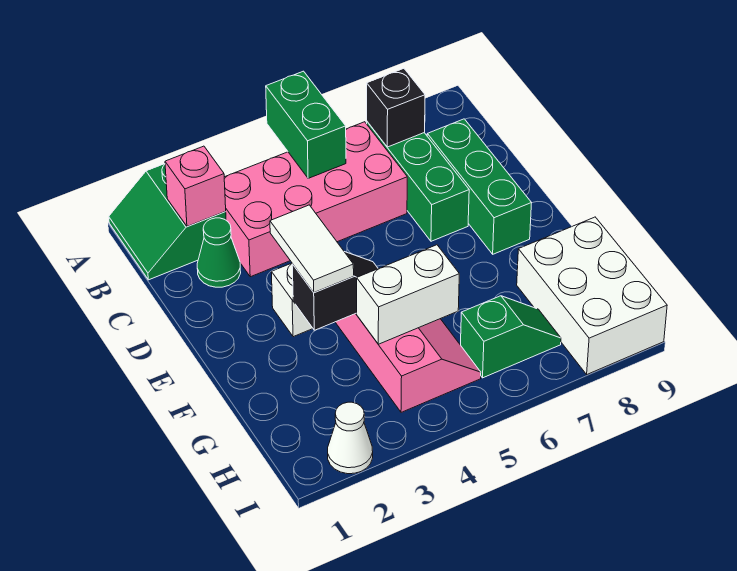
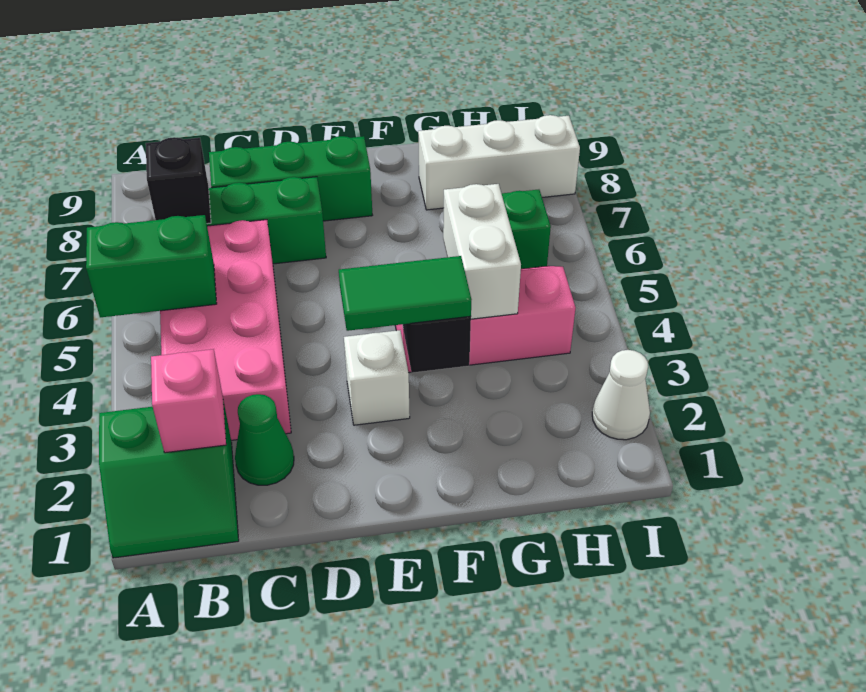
white tile E3:F3 level 3 -> green tile E3:F3 level 3
white brick G8:I9 level 1 -> white brick G8:I8 level 1

